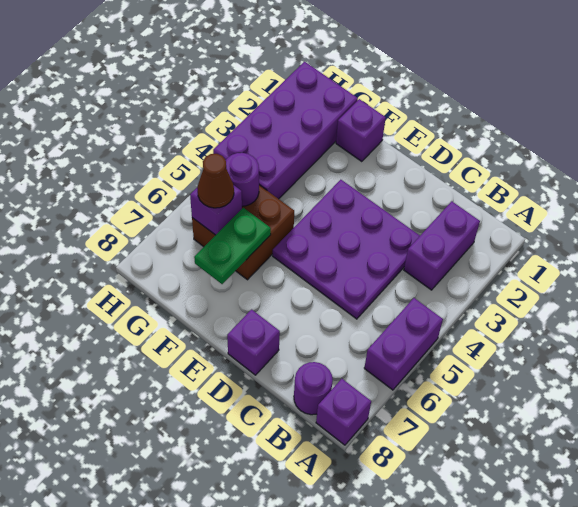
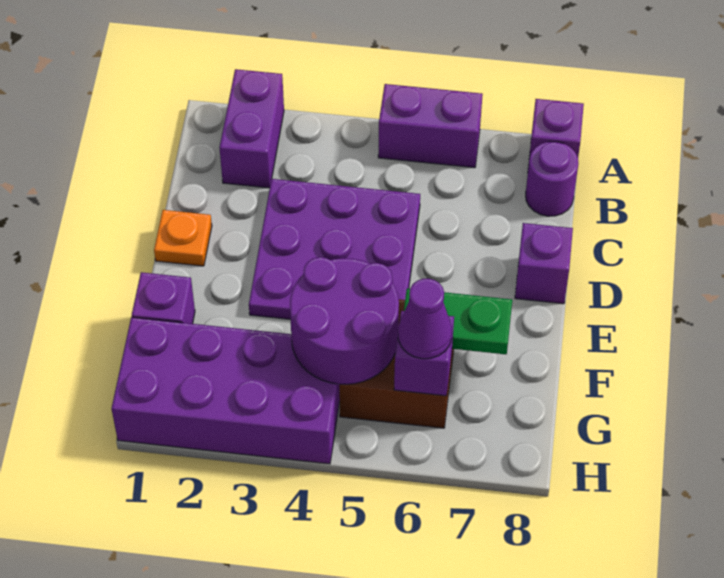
purple brick B2:B3 level 1 -> purple brick A2:B2 level 1
none -> orange plate D1 level 1
purple round brick G5 level 2 -> purple round brick F4:G5 level 2
brown cone G6 level 3 -> purple cone G6 level 3

